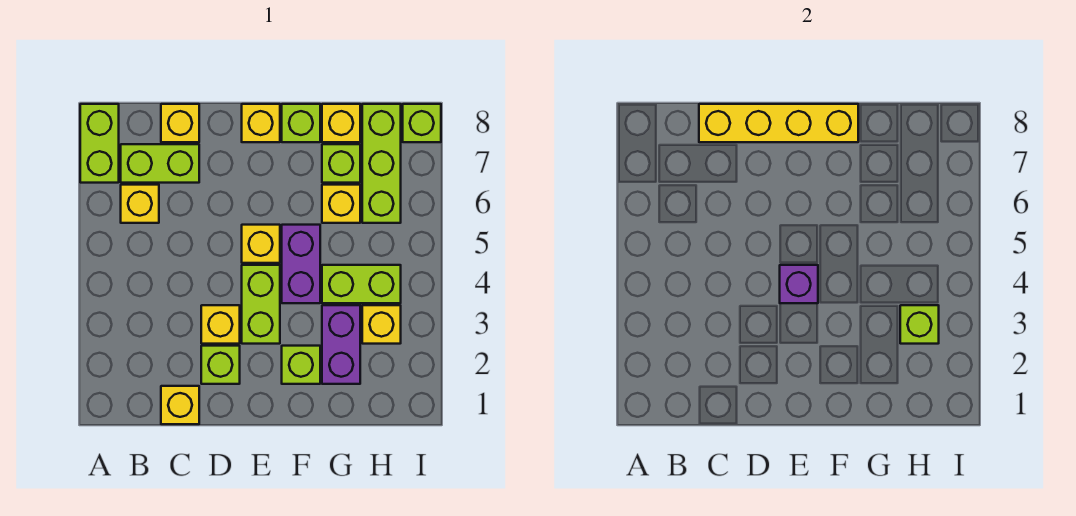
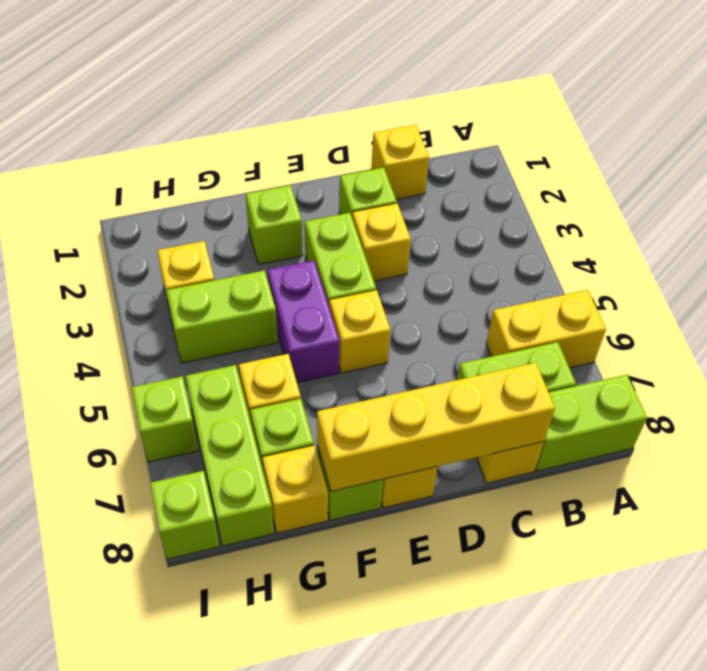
lime brick A7:A8 level 1 -> lime brick A8:B8 level 1
yellow brick B6 level 1 -> yellow brick A6:B6 level 1
purple brick E4 level 2 -> none
purple brick G2:G3 level 1 -> none
lime brick H3 level 2 -> lime brick I6 level 1

